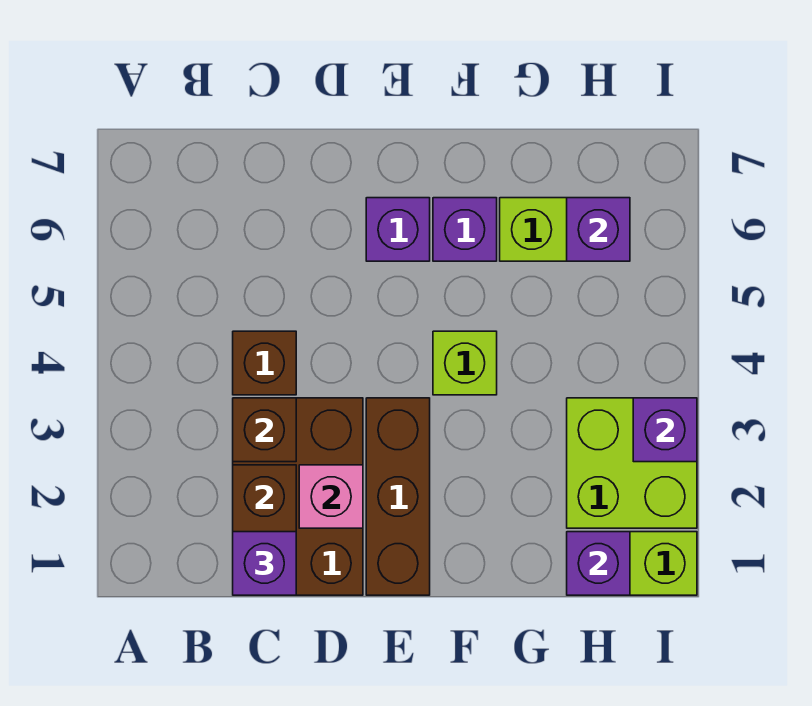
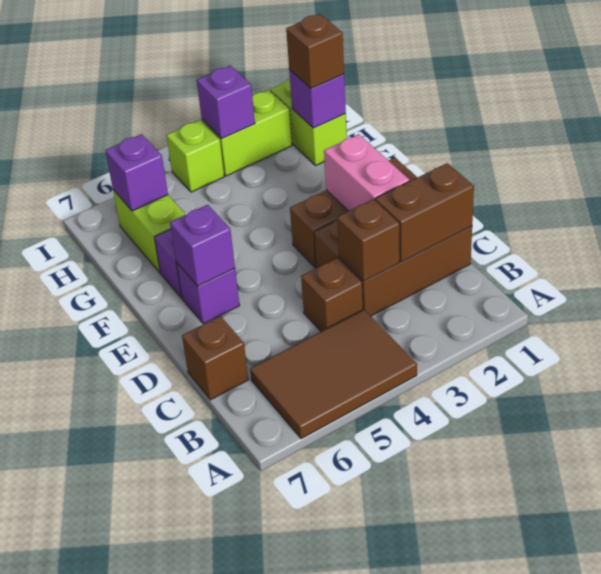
none -> brown tile A4:B6 level 1
purple brick C1 level 3 -> purple brick E6 level 2
none -> brown brick C7 level 1
pink brick D2 level 2 -> pink brick D2:E2 level 2
lime brick F4 level 1 -> lime brick I4 level 1
none -> brown brick H1 level 3
lime brick H2:I3 level 1 -> lime brick I2:I3 level 1

